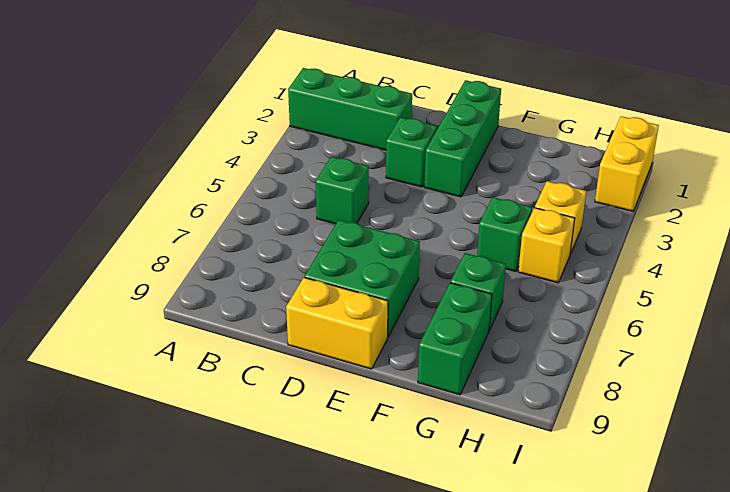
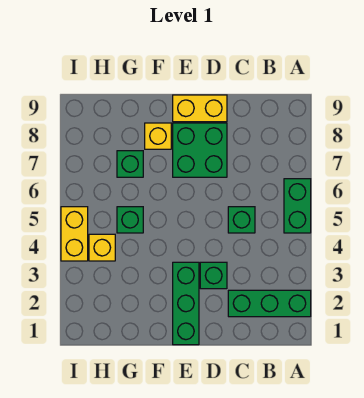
green brick G8:G9 level 1 -> green brick A5:A6 level 1
yellow brick H5 level 1 -> yellow brick F8 level 1
yellow brick I1:I2 level 1 -> yellow brick I4:I5 level 1

